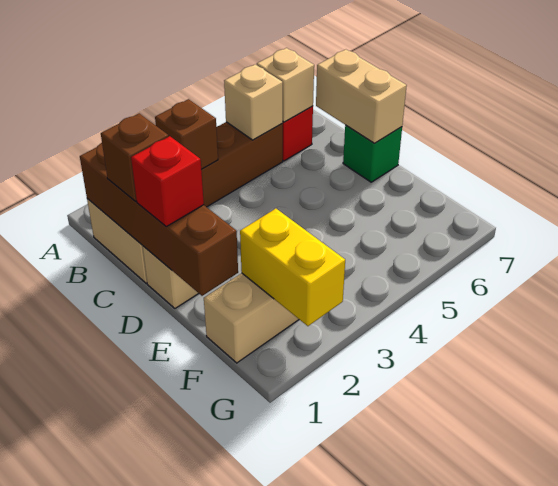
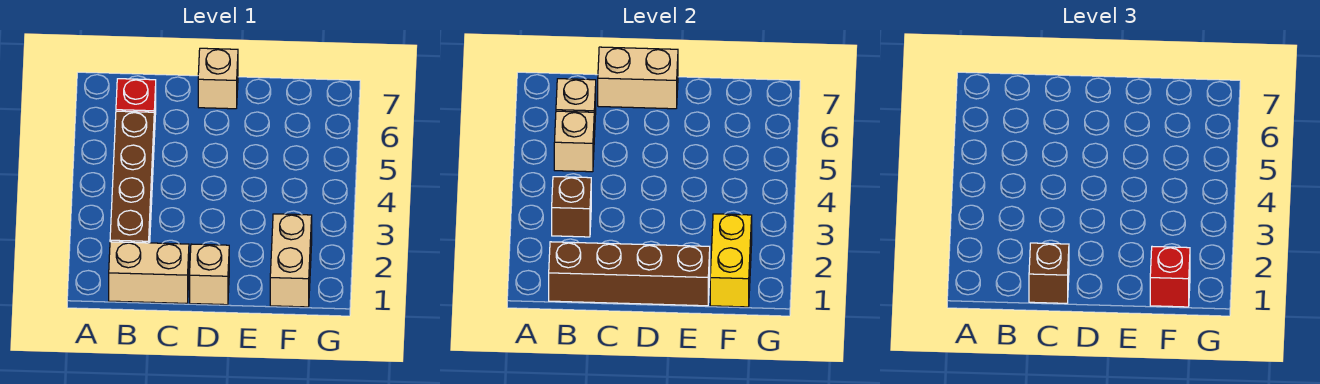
red brick D1 level 3 -> red brick F1 level 3
green brick D7 level 1 -> tan brick D7 level 1
yellow brick F2:G2 level 2 -> yellow brick F1:F2 level 2

